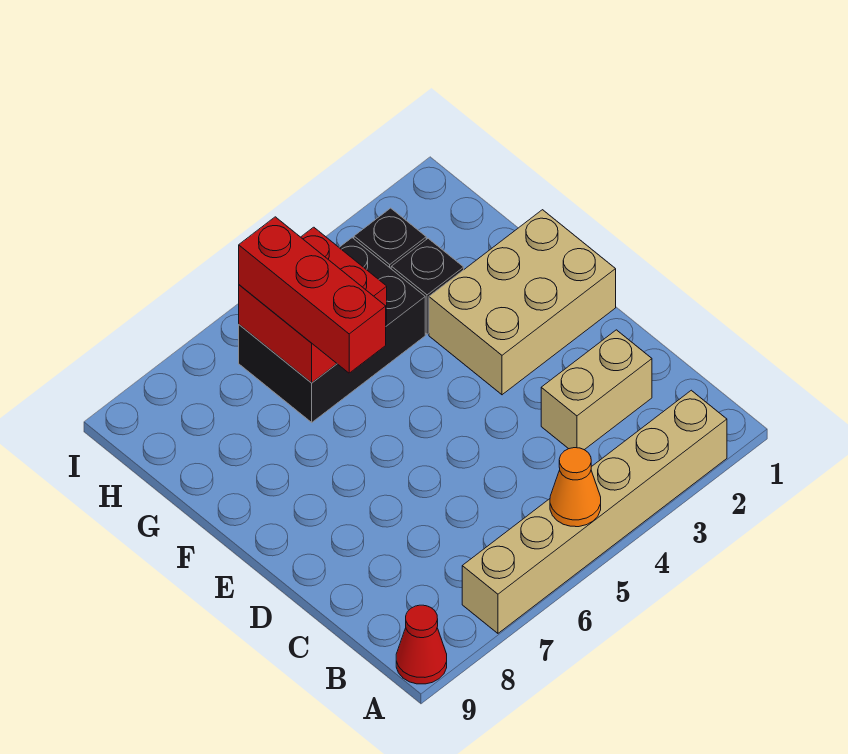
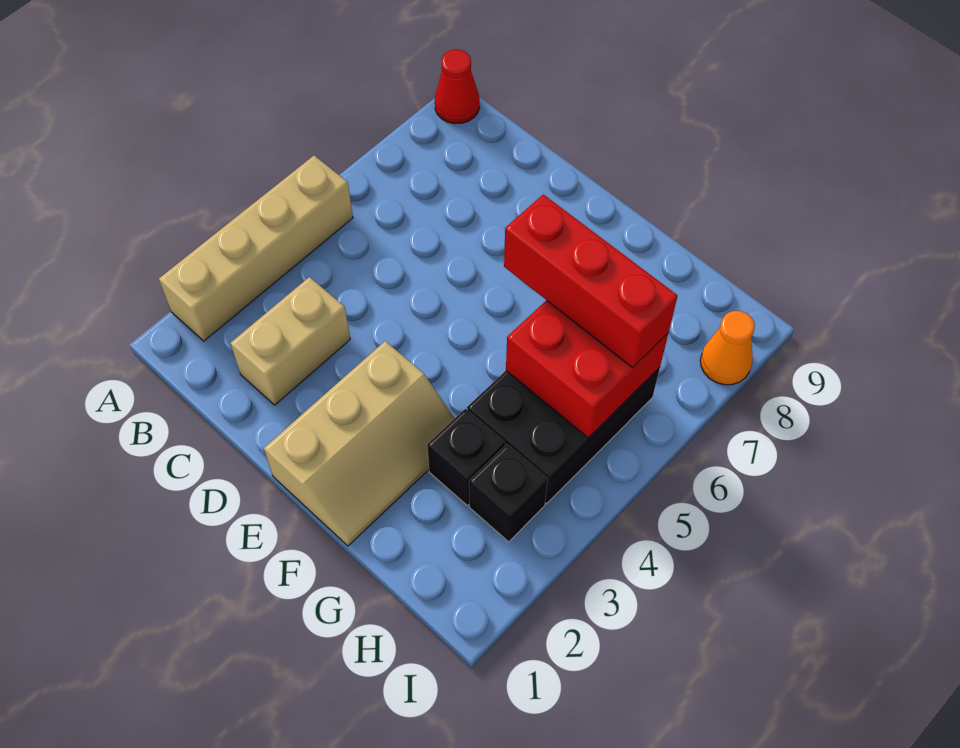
tan brick A2:A7 level 1 -> tan brick A2:A5 level 1
orange cone A5 level 2 -> orange cone I8 level 1
tan brick E1:F3 level 1 -> tan slope E1:F3 level 1 top E

